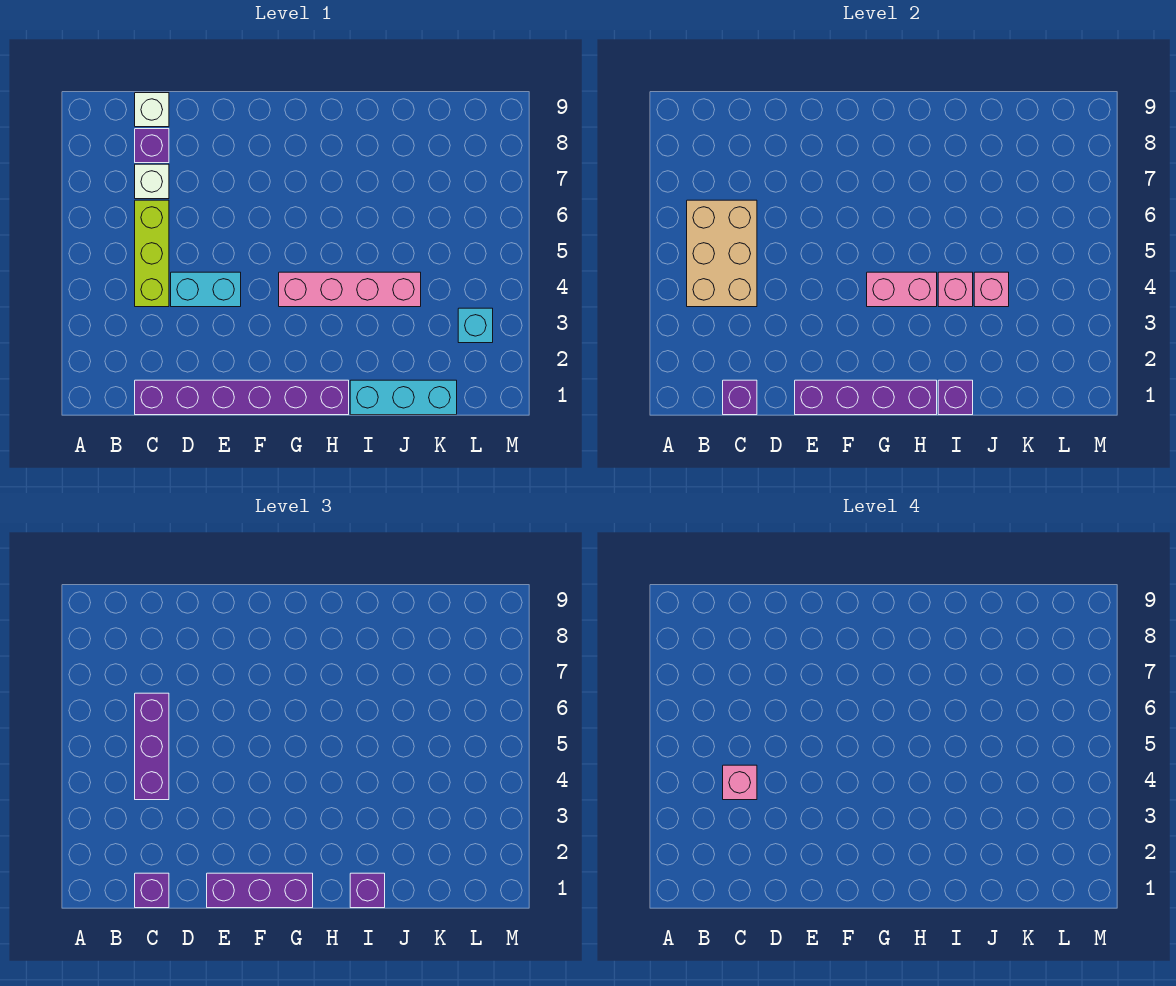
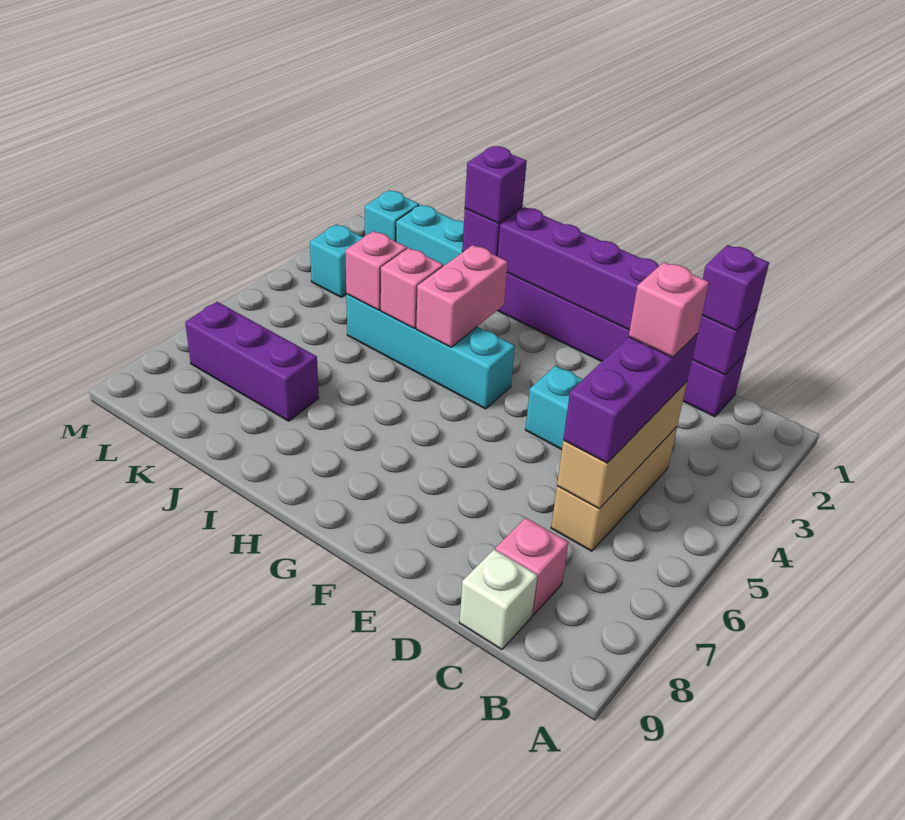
tan brick B4:C6 level 2 -> tan brick C4:C6 level 2
lime brick C4:C6 level 1 -> tan brick C4:C6 level 1
white brick C7 level 1 -> none
purple brick C8 level 1 -> pink brick C8 level 1
purple brick E1:G1 level 3 -> purple brick J7:L7 level 1
pink brick G4:J4 level 1 -> cyan brick G4:J4 level 1
pink brick G4:H4 level 2 -> pink brick H3:H4 level 2
none -> cyan brick L1 level 1

